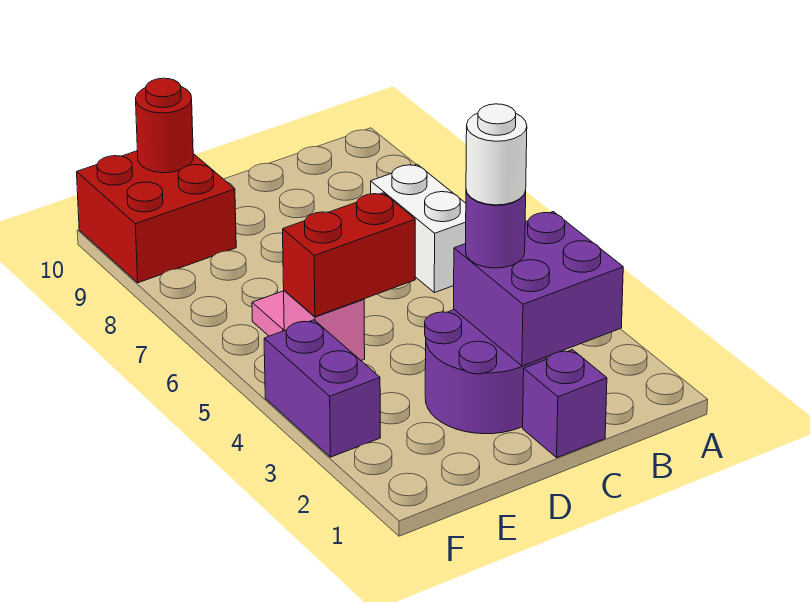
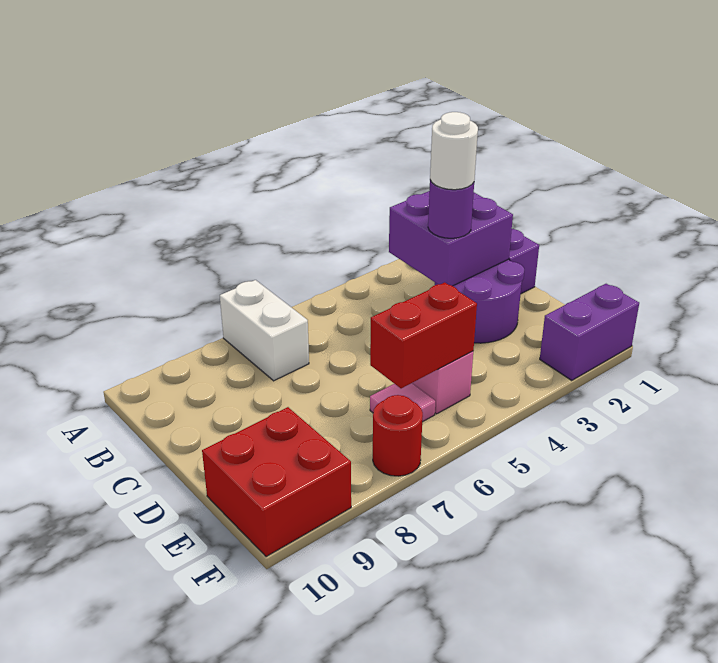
white brick B6:B7 level 1 -> white brick A7:B7 level 1
red brick D5:E5 level 2 -> red brick E5:E6 level 2
red round brick E10 level 2 -> red round brick F7 level 1
purple brick F3:F4 level 1 -> purple brick F1:F2 level 1

